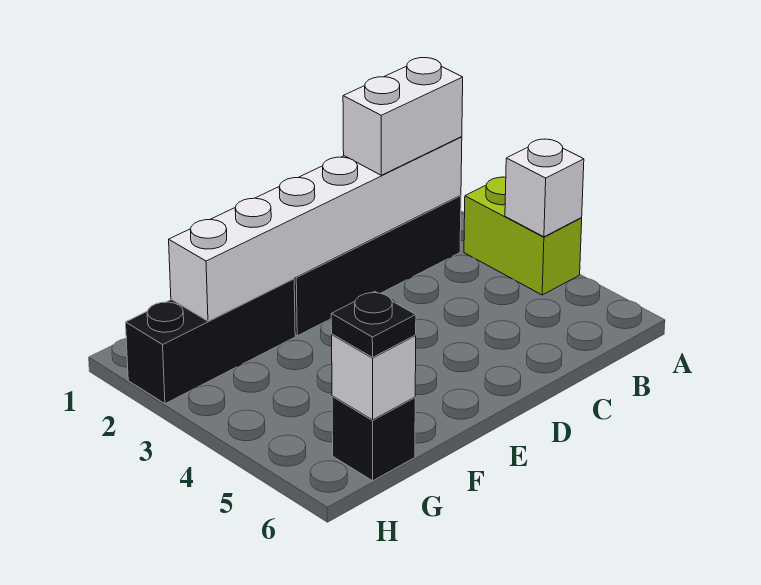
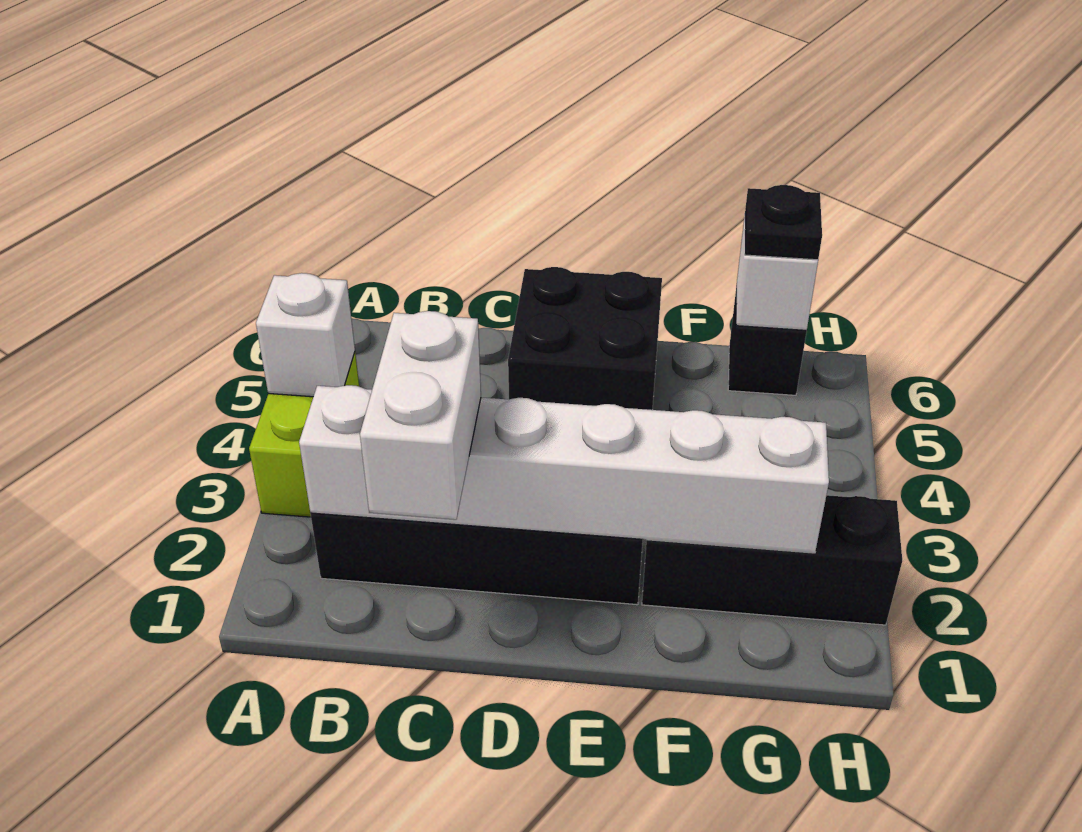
white brick B2:C2 level 3 -> white brick C1:C2 level 3
none -> black brick D5:E6 level 1

